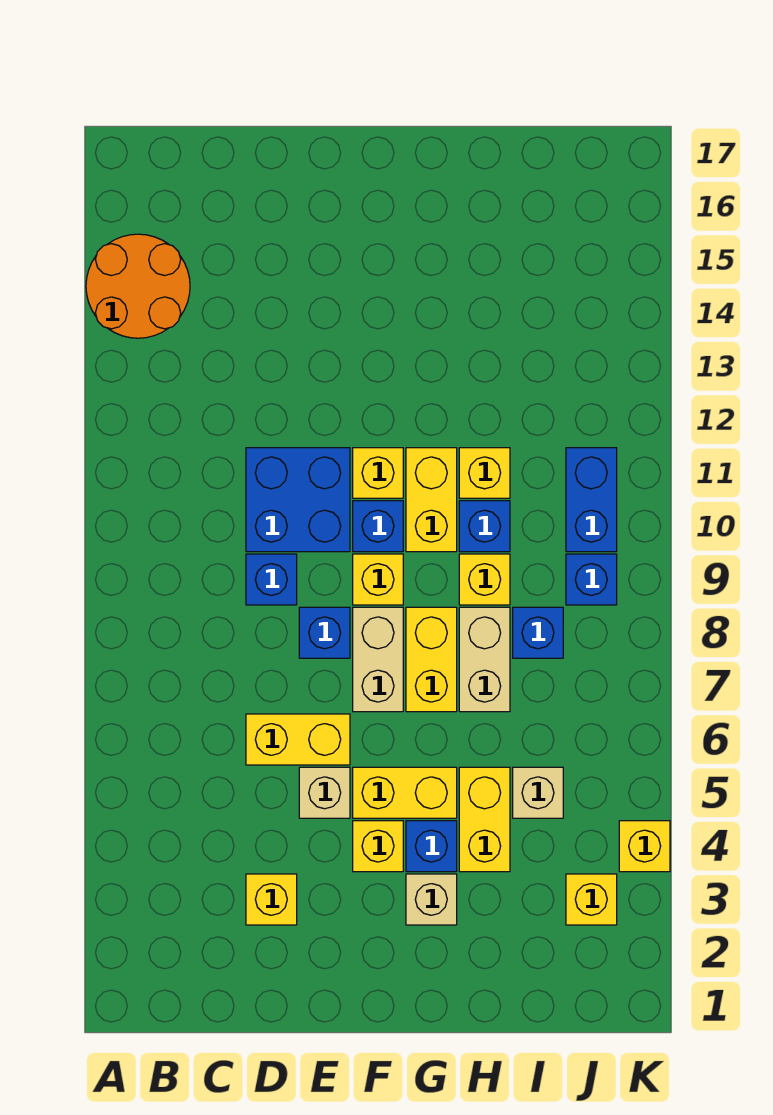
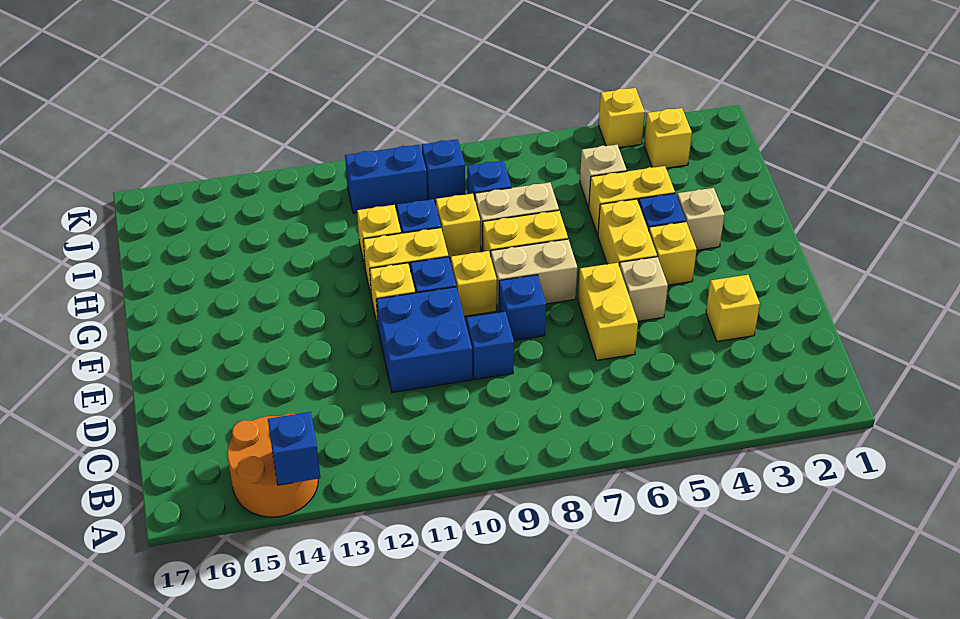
none -> blue brick A14 level 2

